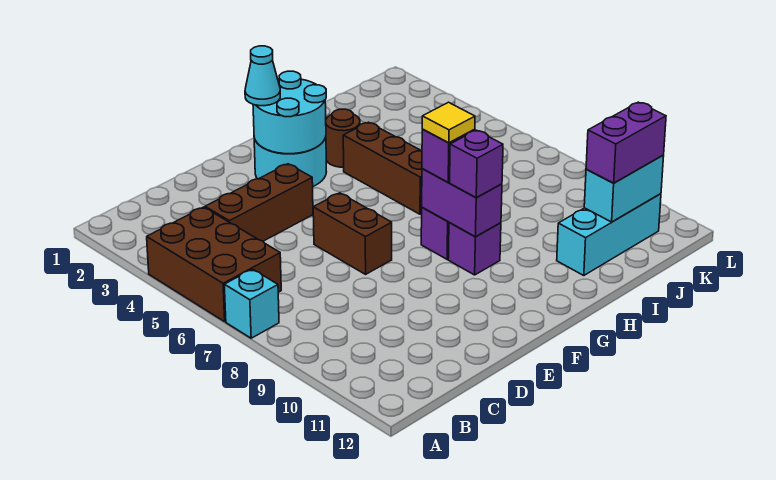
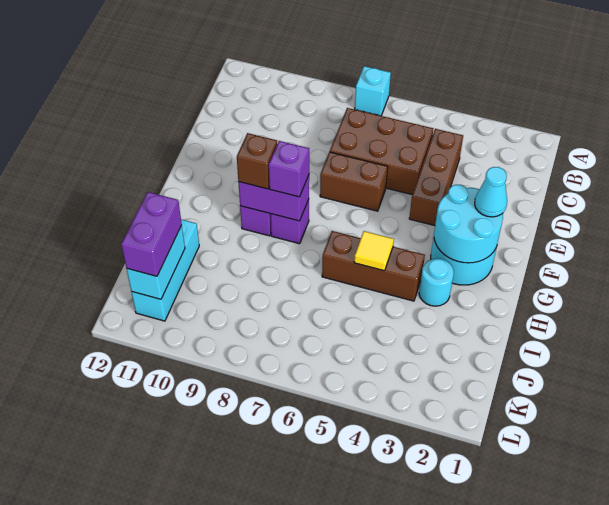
brown brick A4:B6 level 1 -> brown brick C5:D7 level 1
yellow tile G8 level 4 -> yellow tile H5 level 2
purple brick G9 level 3 -> brown brick G9 level 3
brown round brick H3 level 1 -> cyan round brick H3 level 1

